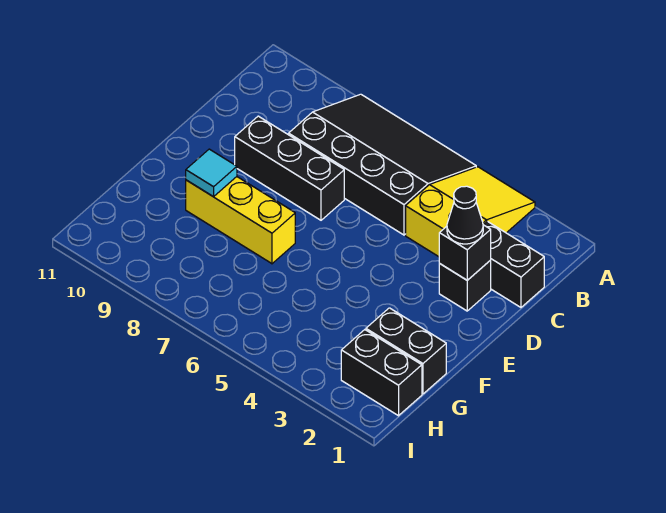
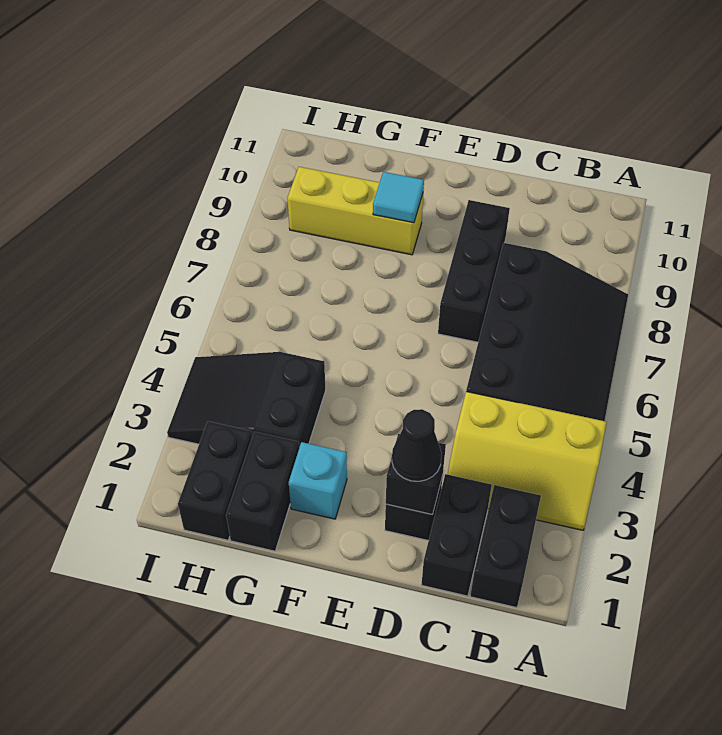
yellow slope A3:C4 level 1 top C -> yellow slope A3:C4 level 1 top 4
none -> black brick B1:B2 level 1
none -> cyan brick F2 level 1
yellow brick F7:F9 level 1 -> yellow brick F9:H9 level 1
none -> black slope G3:I4 level 1 top G

